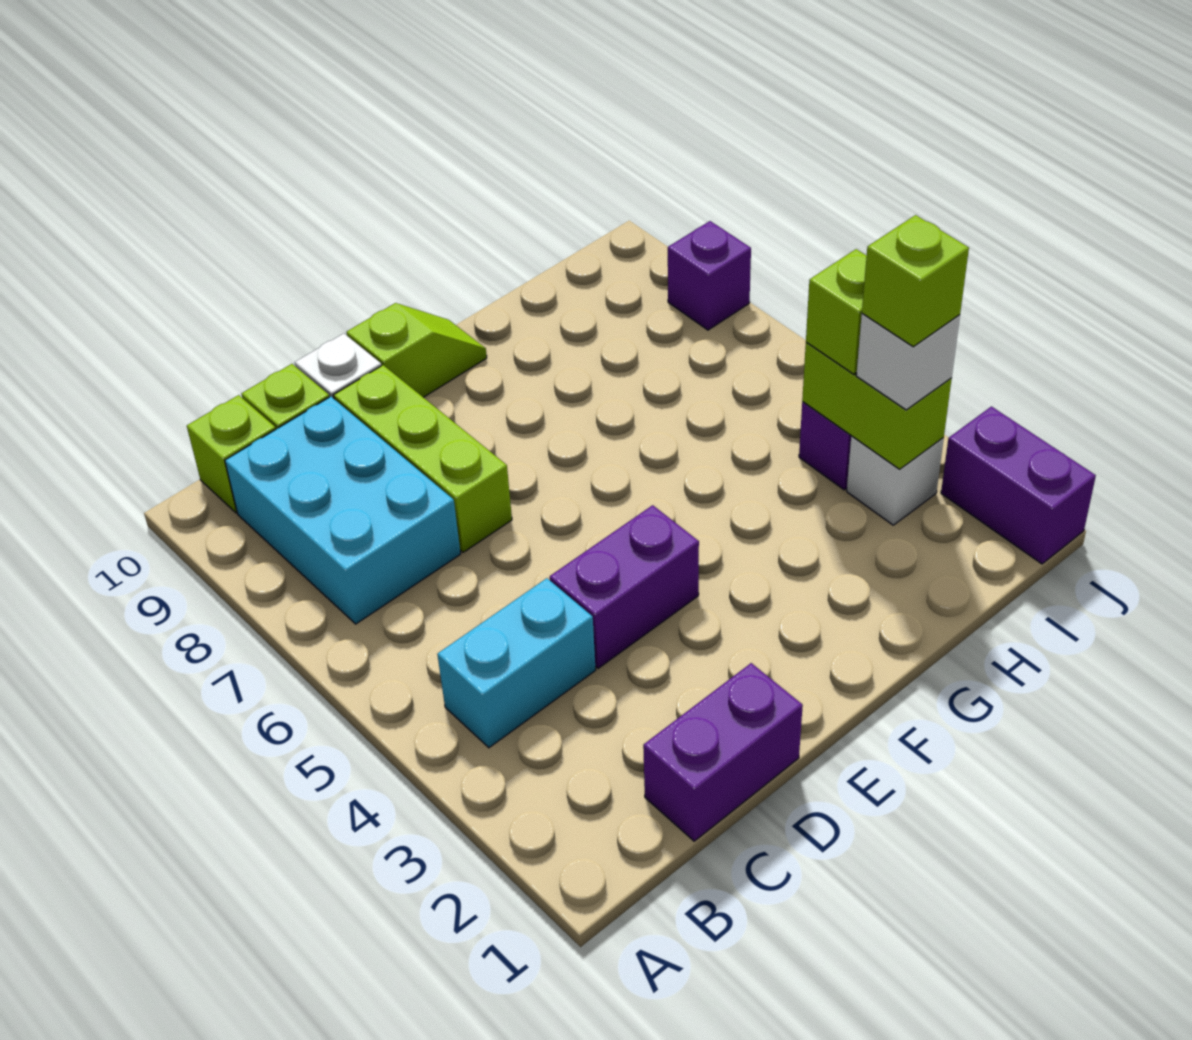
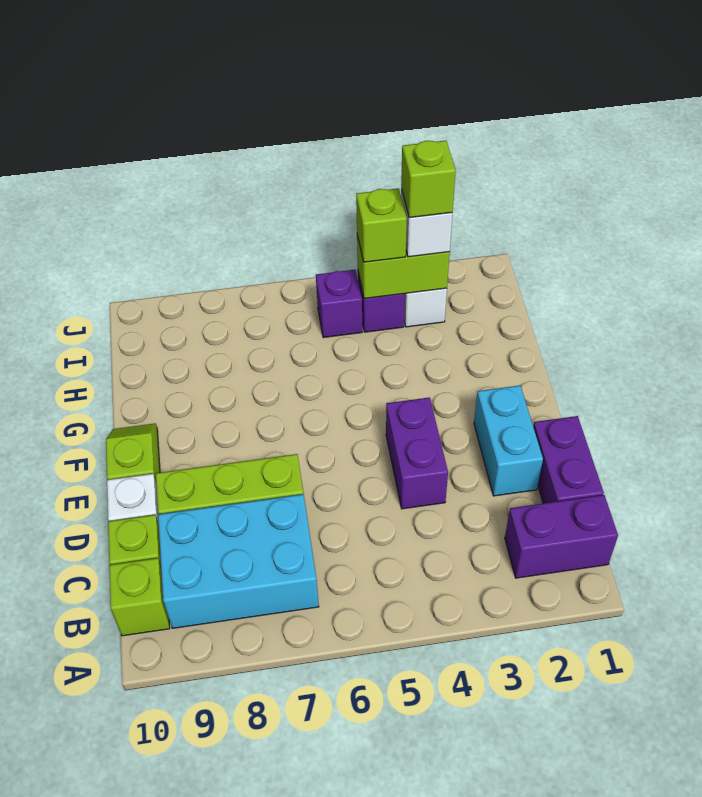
cyan brick B4:C4 level 1 -> cyan brick D2:E2 level 1
purple brick J1:J2 level 1 -> purple brick B1:B2 level 1
purple brick J8 level 1 -> purple brick I5 level 1

